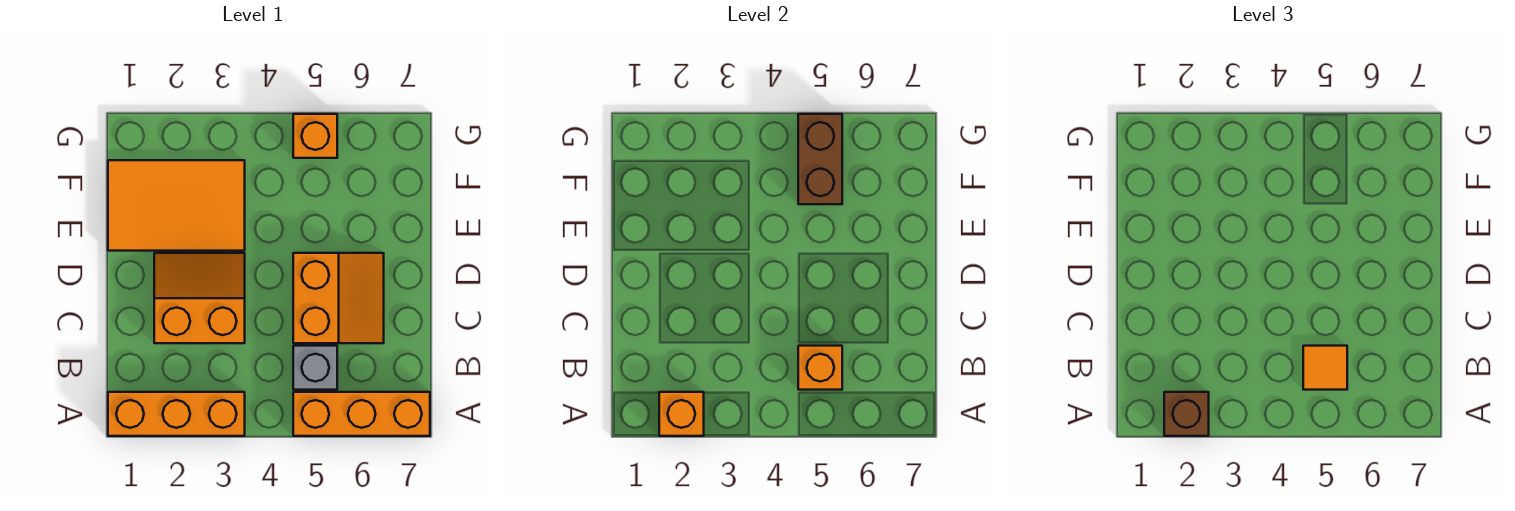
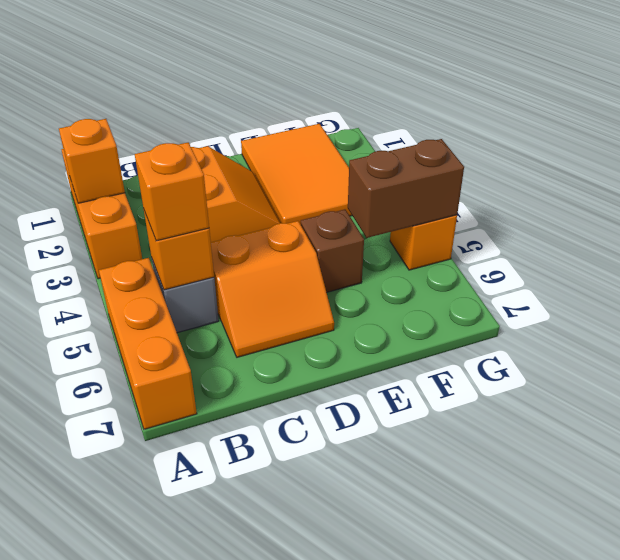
brown brick A2 level 3 -> brown brick E5 level 1
orange tile B5 level 3 -> orange brick B5 level 3

